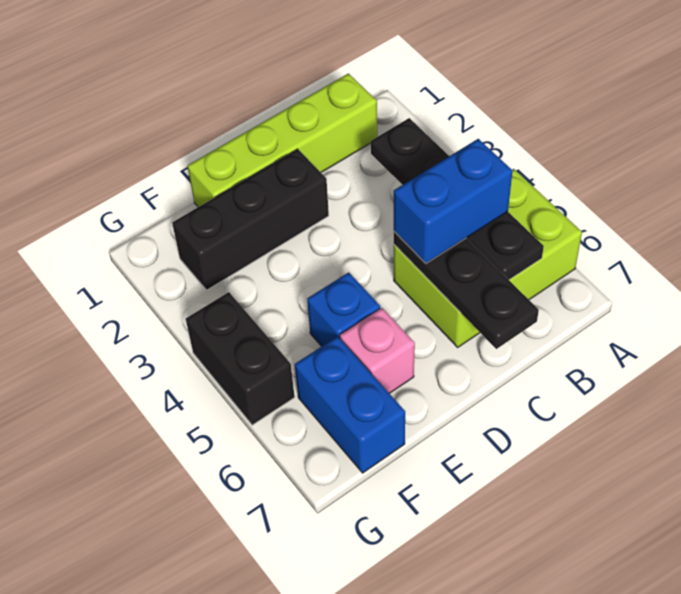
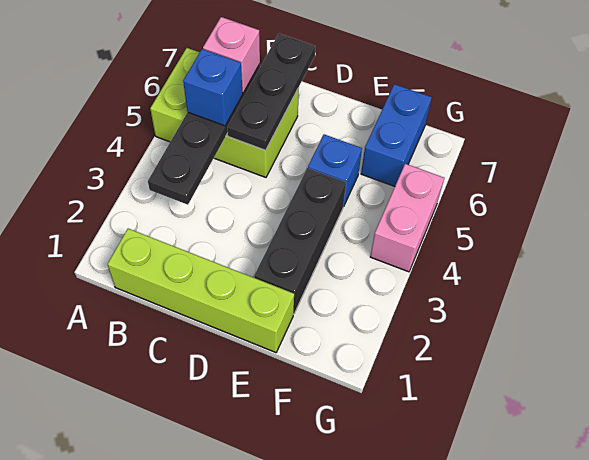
blue brick B5:C5 level 3 -> blue brick B5 level 3
black brick D2:F2 level 1 -> black brick E2:E4 level 1
pink brick E6 level 1 -> pink brick B6 level 3
black brick G4:G5 level 1 -> pink brick G4:G5 level 1

